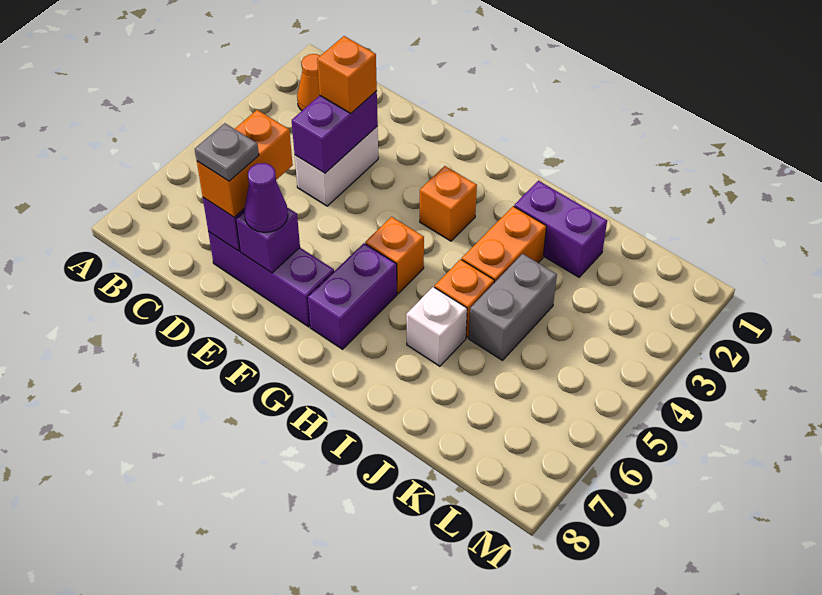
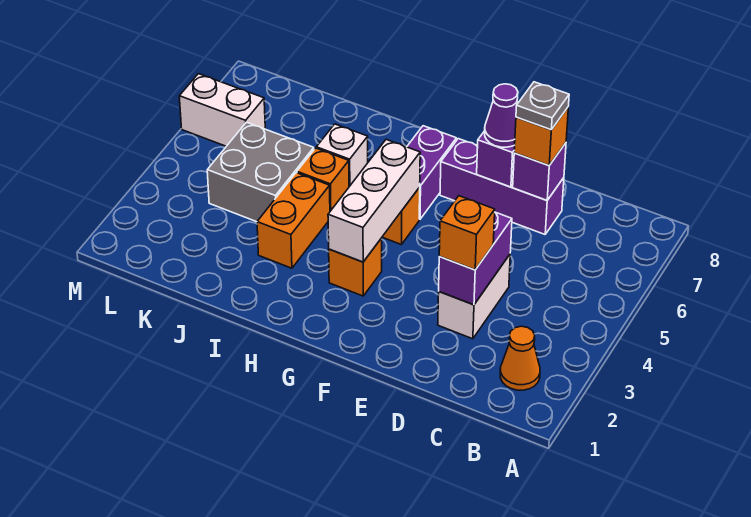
orange brick D6:D7 level 3 -> orange brick D7 level 3
none -> white brick G3:G5 level 2
purple brick I2:J2 level 1 -> none
grey brick J4:J5 level 1 -> grey brick J4:K5 level 1
none -> white brick L6:M6 level 1

